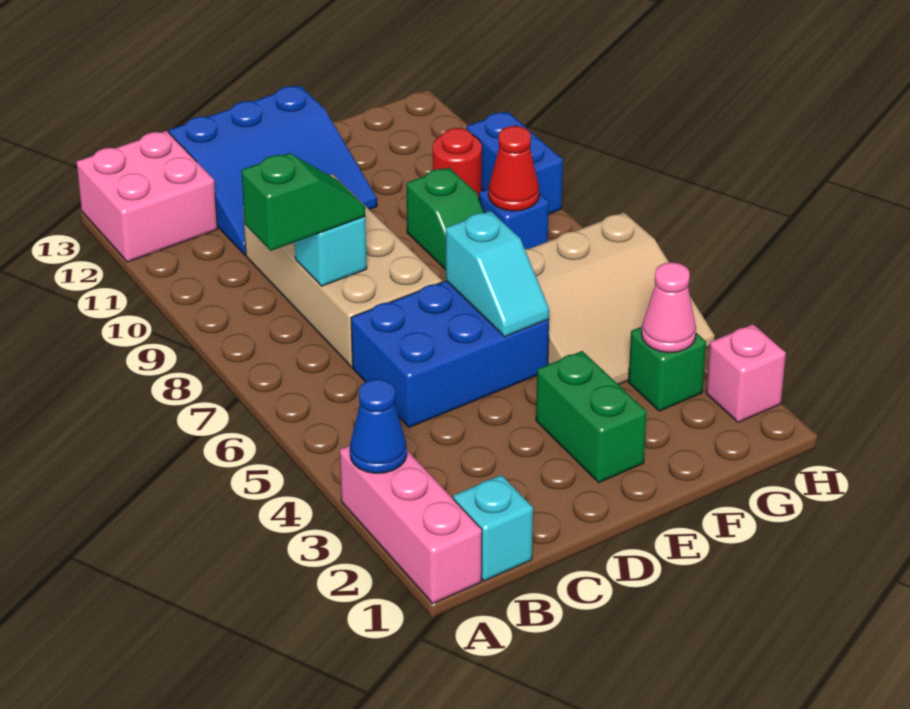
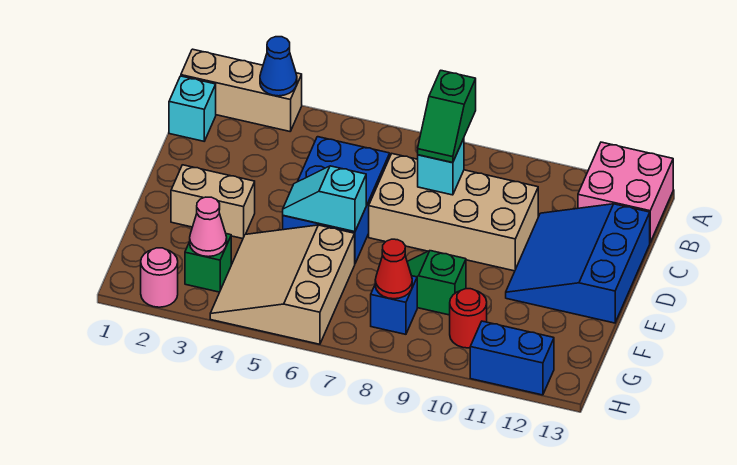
pink brick A1:A3 level 1 -> tan brick A1:A3 level 1
green brick E2:E3 level 1 -> tan brick E2:E3 level 1
pink brick H2 level 1 -> pink round brick H2 level 1
blue brick H9:H10 level 1 -> blue brick H11:H12 level 1

